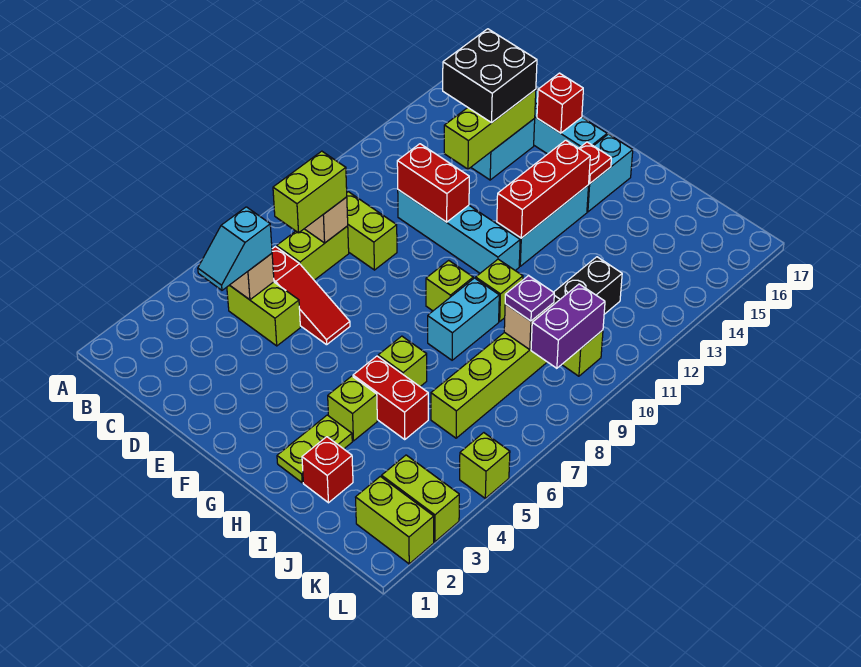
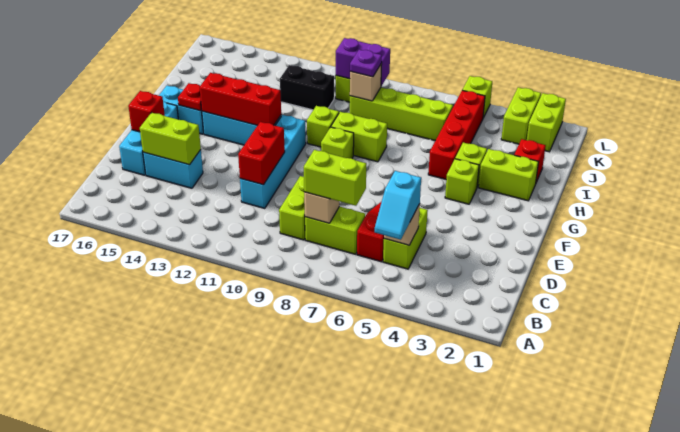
cyan slope C4:C5 level 3 top 5 -> cyan slope B5:C5 level 3 top C
black brick C14:D15 level 3 -> none
lime brick D13:D15 level 2 -> lime brick D14:D15 level 2
lime plate H2:H3 level 1 -> lime brick H2:H3 level 1
red brick H5:I5 level 1 -> red brick H5:K5 level 1
lime brick H6 level 1 -> lime brick G4 level 1
cyan brick H8:H9 level 1 -> lime brick H8:H9 level 1

